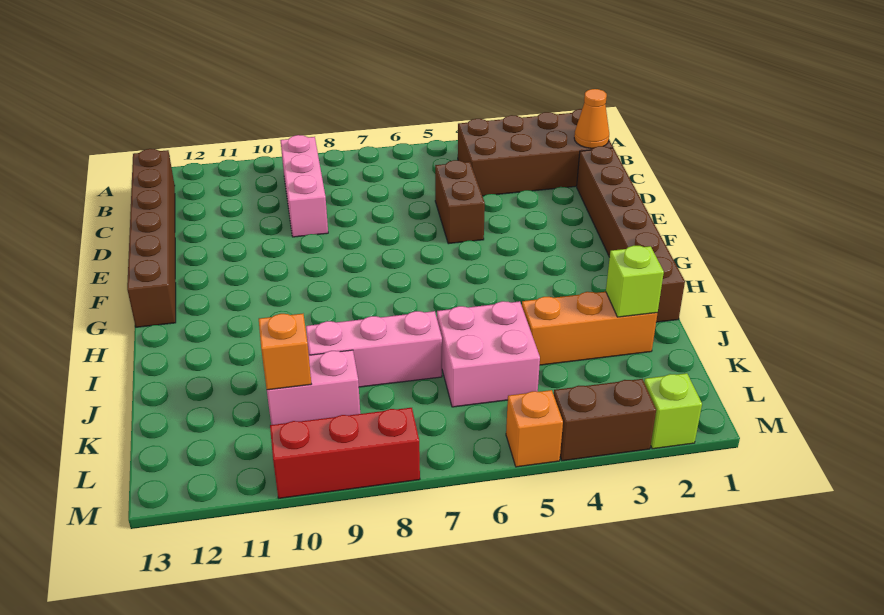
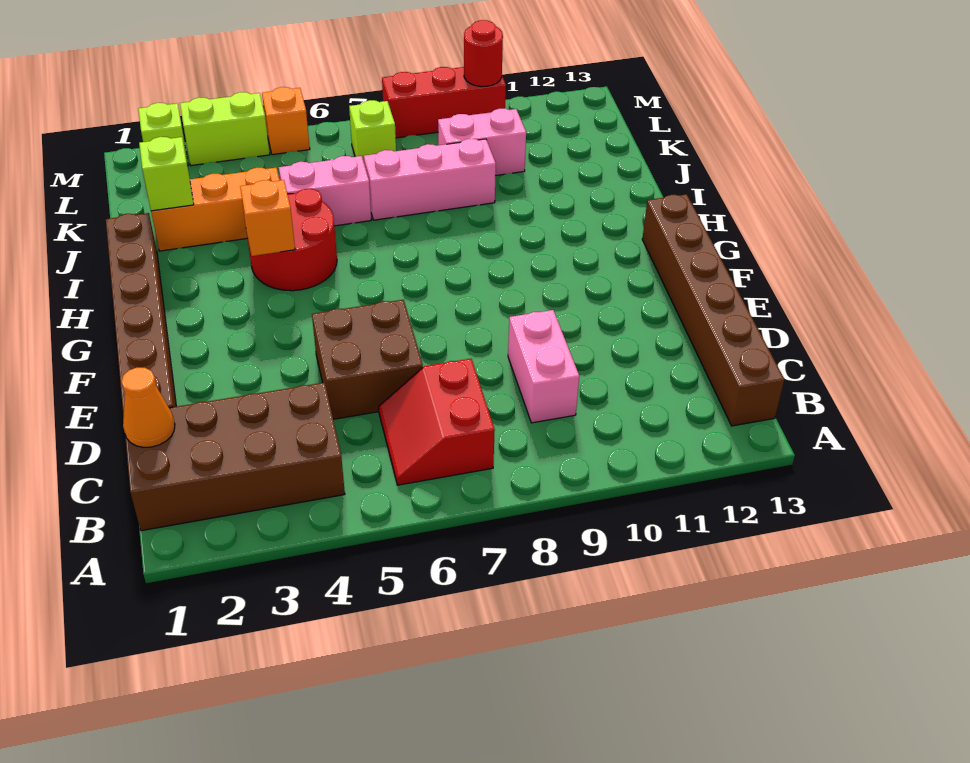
none -> red slope B6:C7 level 1 top 7
pink brick B9:D9 level 1 -> pink brick C9:D9 level 1
brown brick D5:E5 level 1 -> brown brick D5:E6 level 1
none -> red round brick H4:I5 level 1
pink brick J5:K6 level 1 -> pink brick J5:J6 level 1
orange brick K10 level 2 -> orange brick H4 level 2
none -> lime brick L7 level 1
brown brick M3:M4 level 1 -> lime brick M3:M4 level 1
none -> red round brick M10 level 2

